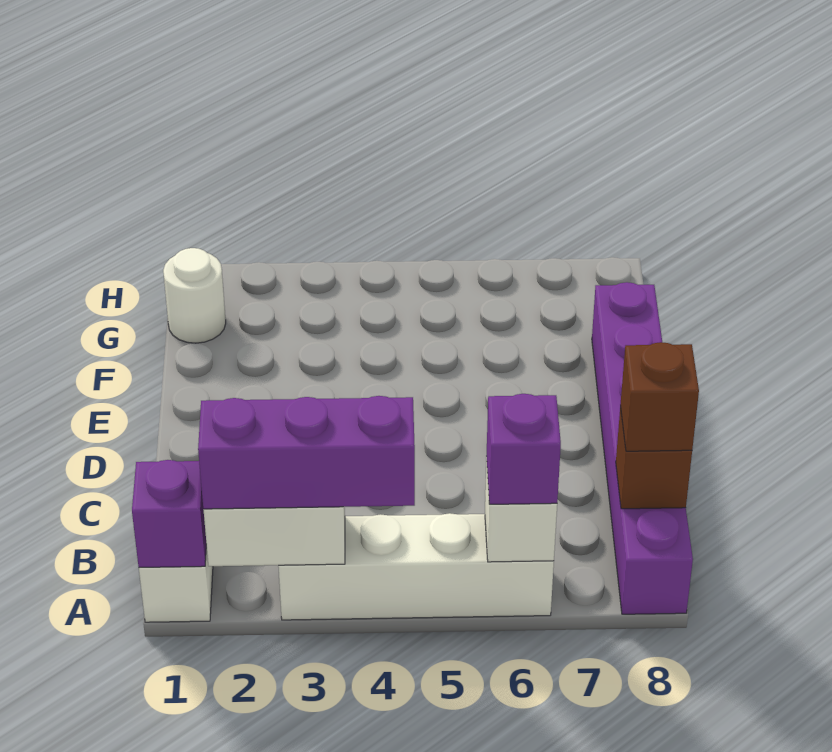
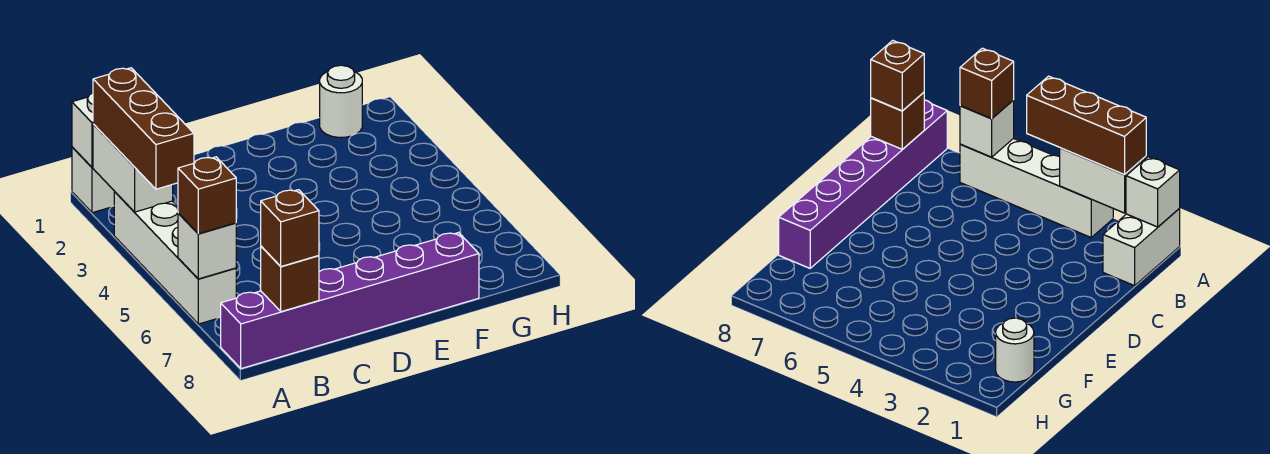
purple brick A1 level 2 -> white brick A1 level 2
purple brick A2:A4 level 3 -> brown brick A2:A4 level 3
purple brick A6 level 3 -> brown brick A6 level 3

